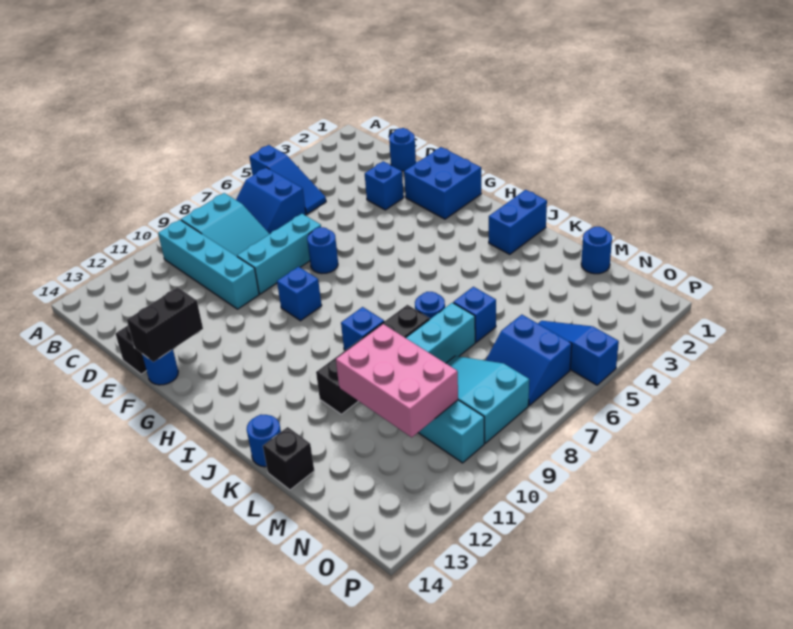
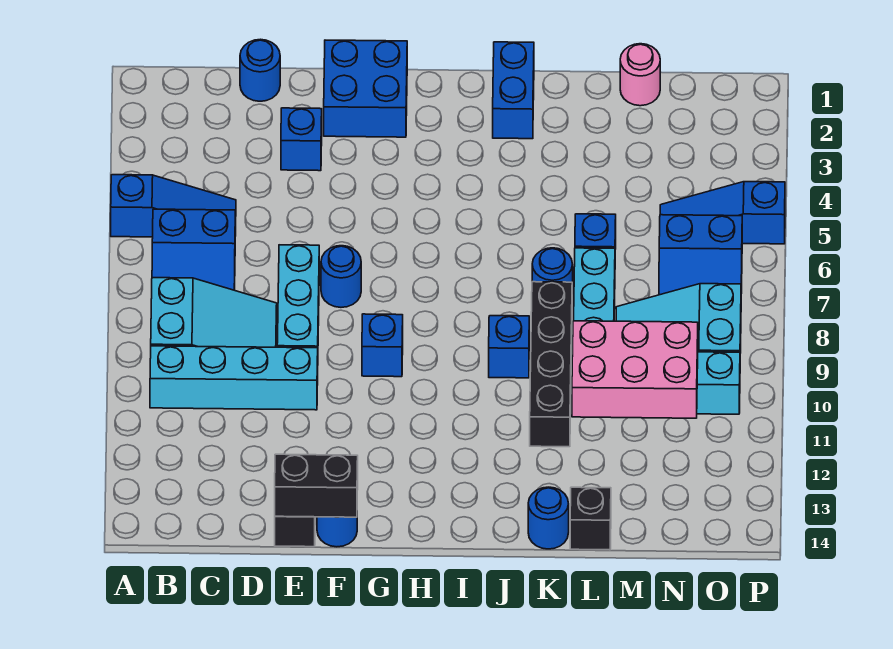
black brick F13:F14 level 2 -> black brick E14:F14 level 2
blue round brick M1 level 1 -> pink round brick M1 level 1

